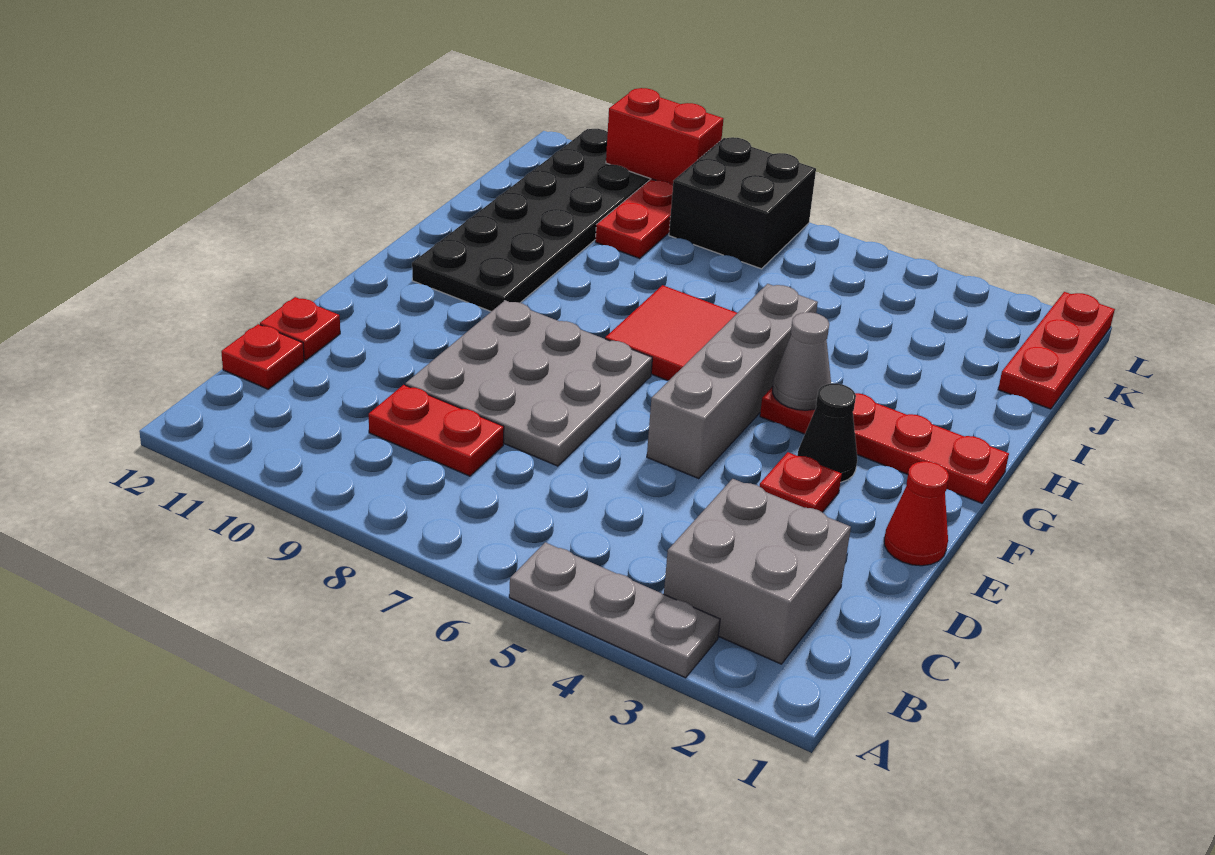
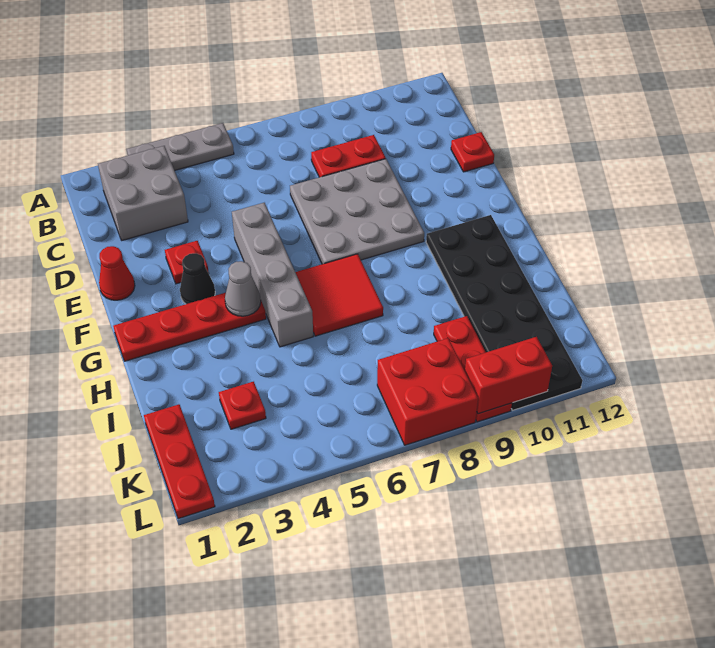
red plate C12 level 1 -> red plate J3 level 1
black brick K7:L8 level 1 -> red brick K7:L8 level 1

